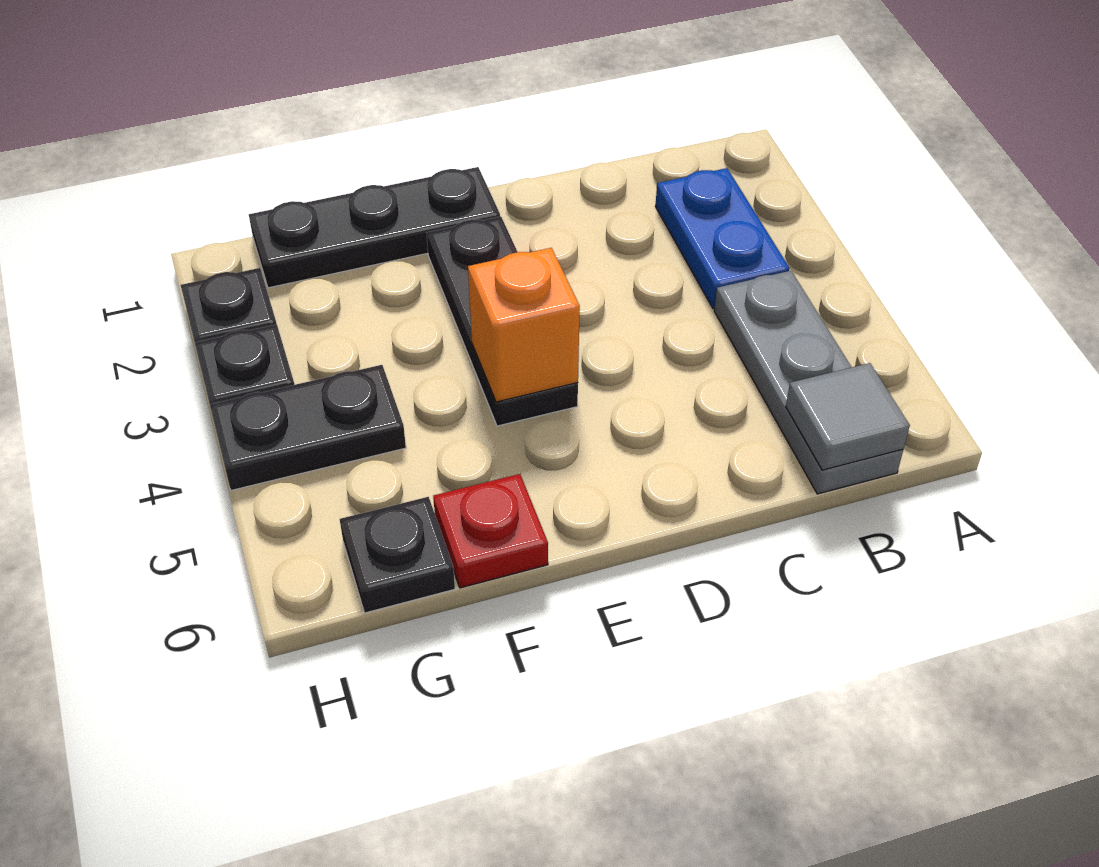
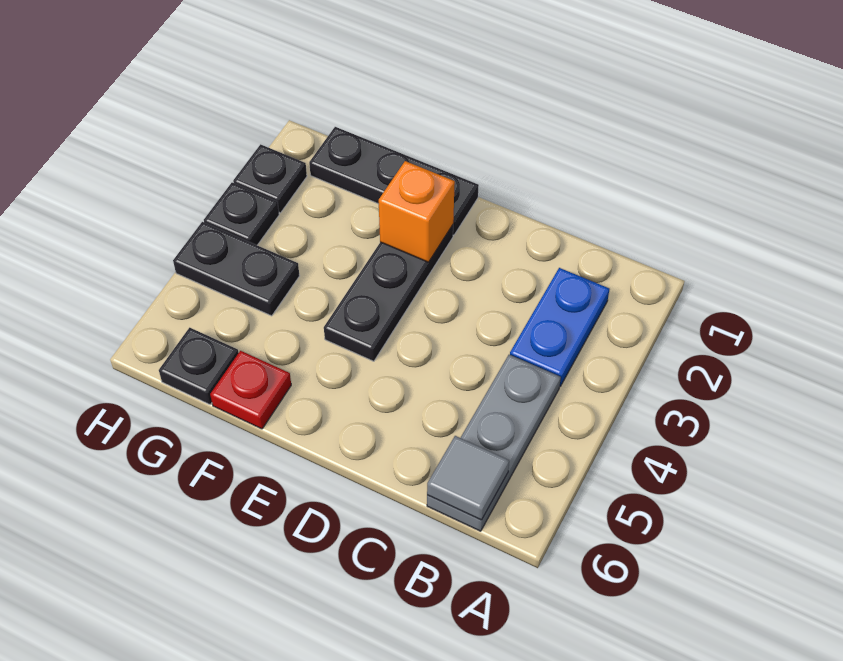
orange brick E4 level 2 -> orange brick E2 level 2

